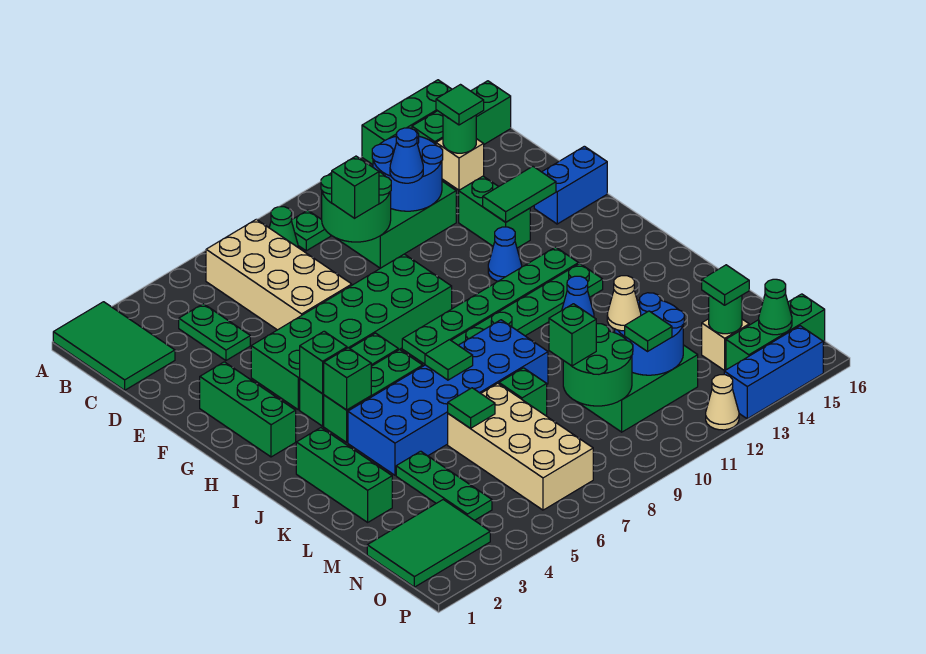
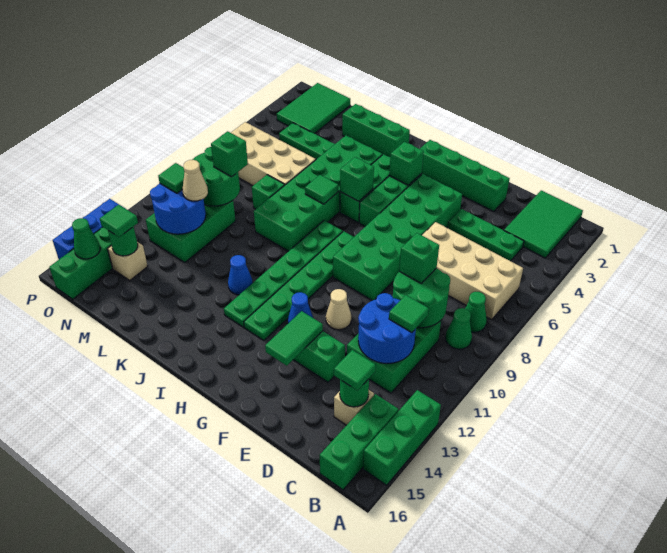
green tile A1:C2 level 1 -> green tile B1:C3 level 1
green plate B9 level 1 -> green cone B9 level 1
green plate C4:D4 level 1 -> green plate C4:E4 level 1
blue cone D11 level 3 -> none
green brick F2:H2 level 1 -> green brick E2:H2 level 1
blue brick F15:F16 level 1 -> none
green brick I4 level 2 -> green brick I6 level 2
blue brick J4:K9 level 1 -> green brick J4:K9 level 1
green tile L6 level 2 -> green tile C11 level 3
tan cone P12 level 1 -> tan cone F11 level 1

